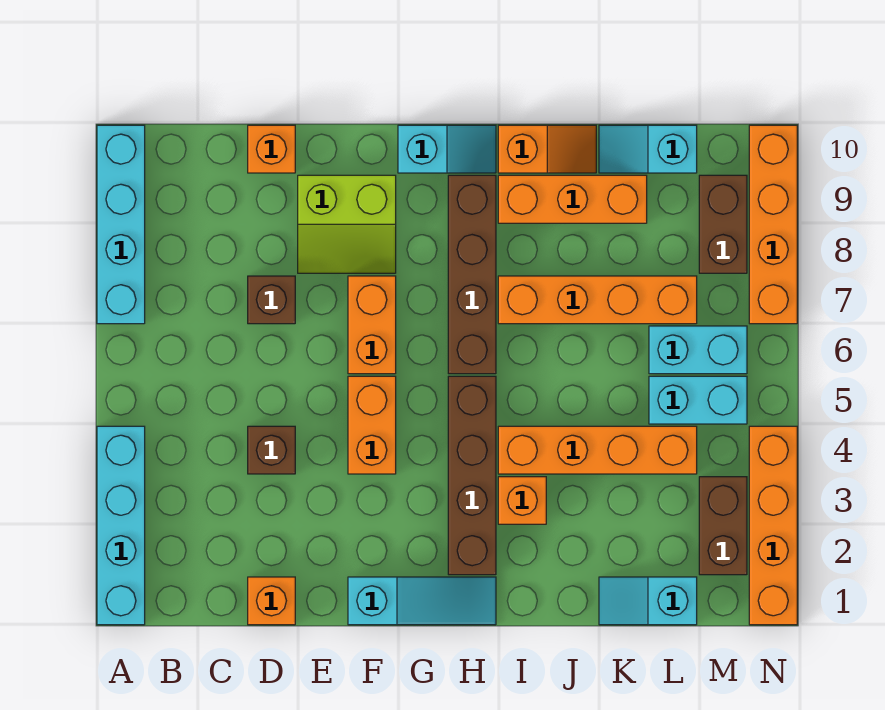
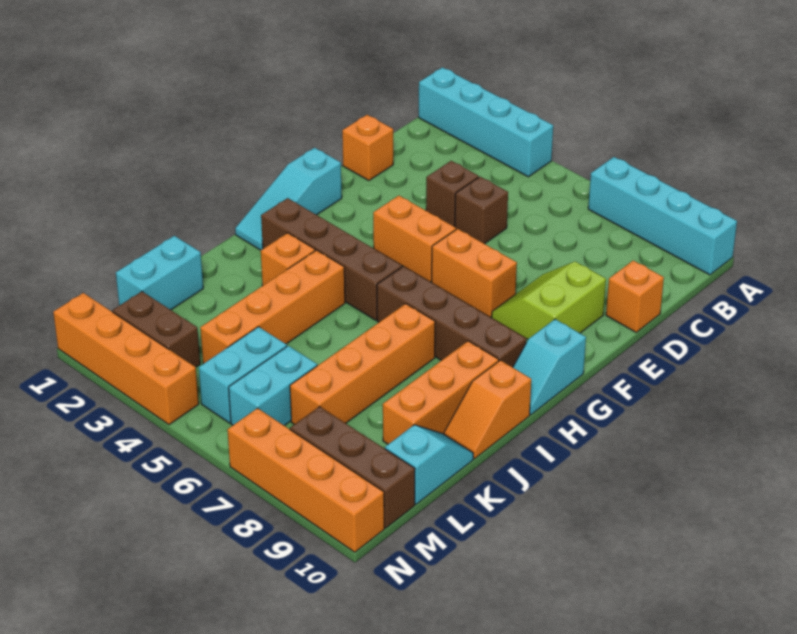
brown brick D7 level 1 -> brown brick D5 level 1
cyan slope K1:L1 level 1 top L -> cyan brick K1:L1 level 1
brown brick M8:M9 level 1 -> brown brick M8:M10 level 1

